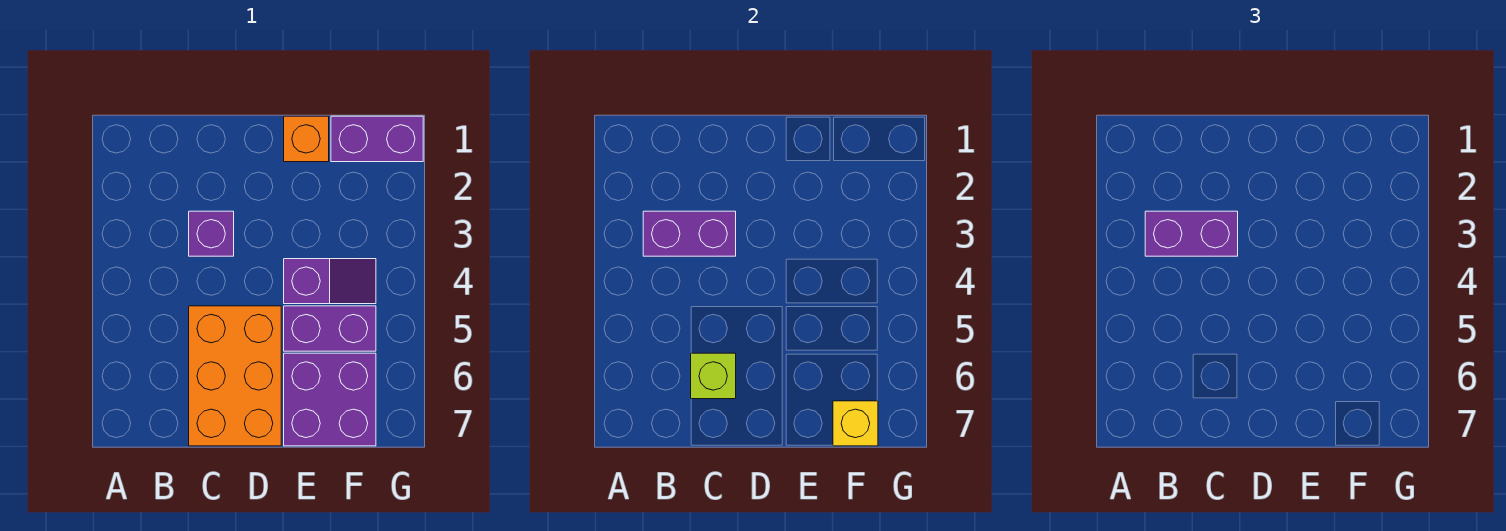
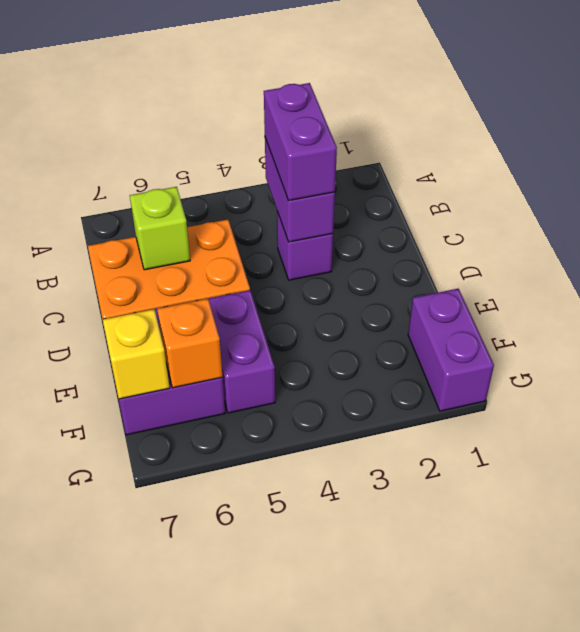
orange brick E1 level 1 -> orange brick F6 level 2
purple slope E4:F4 level 1 top E -> none

